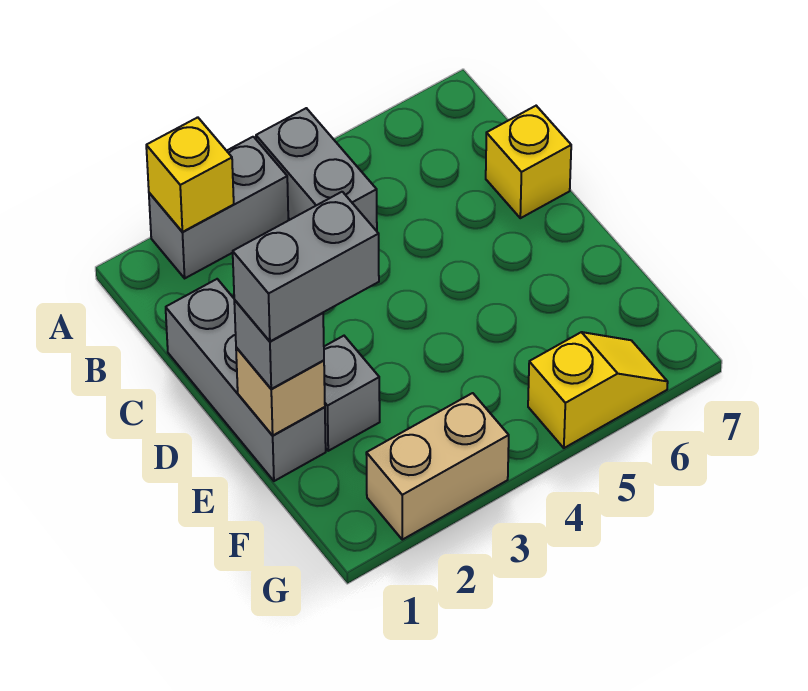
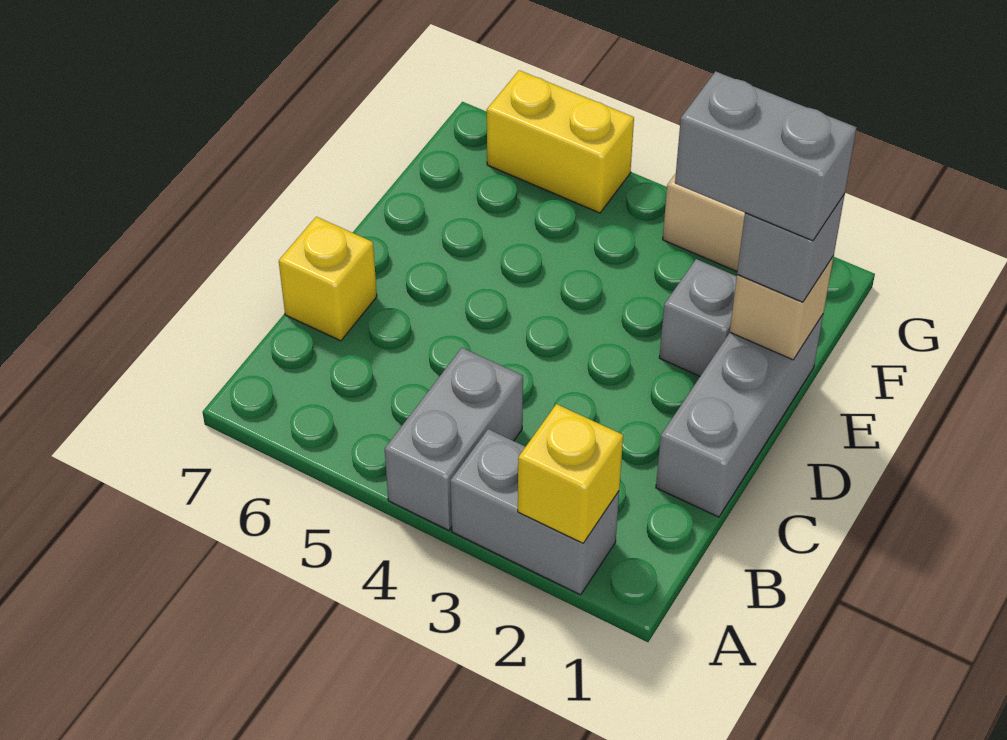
yellow slope G5:G6 level 1 top 5 -> yellow brick G5:G6 level 1

